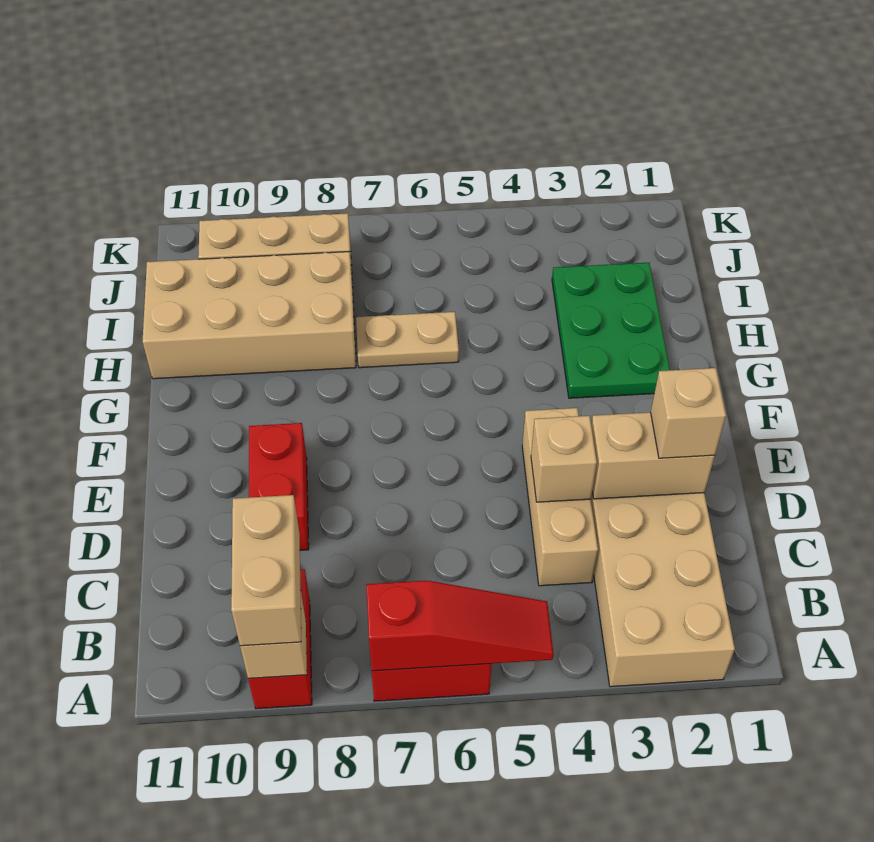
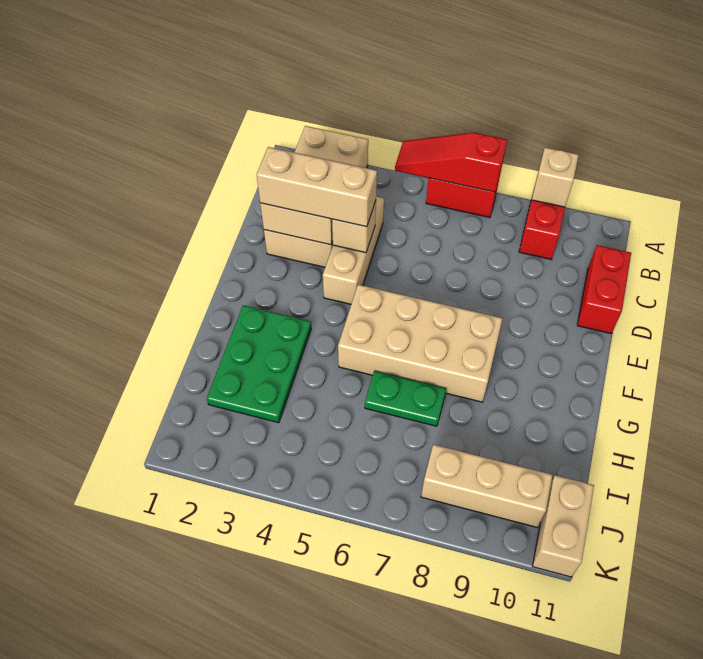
tan brick A9:B9 level 3 -> tan brick J11:K11 level 1
tan brick D2 level 3 -> tan brick D2:D4 level 3
red brick D9:E9 level 1 -> red brick C11:D11 level 1
tan plate H6:H7 level 1 -> green plate H6:H7 level 1
tan brick H8:I11 level 1 -> tan brick F5:G8 level 1

